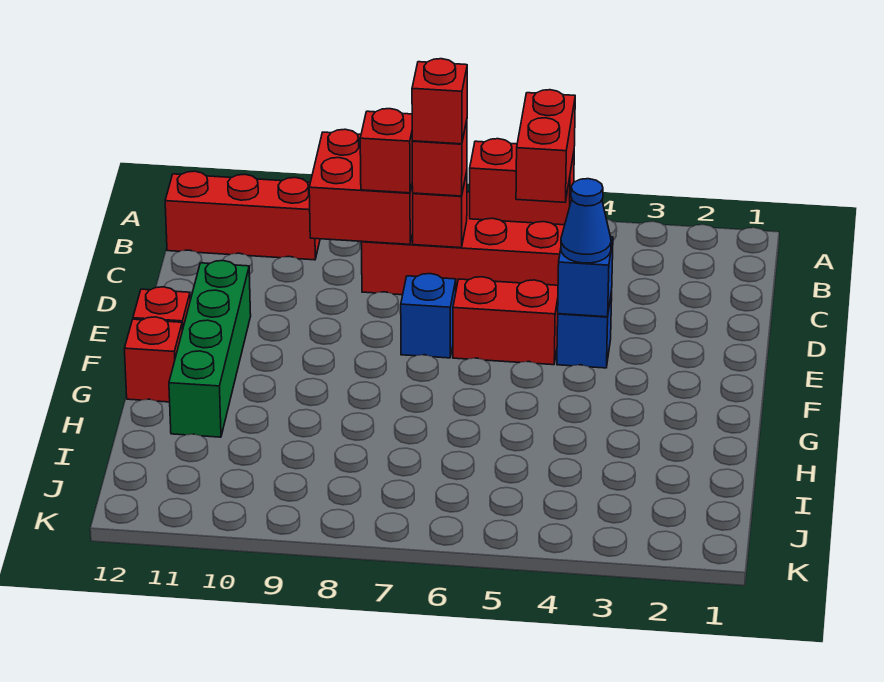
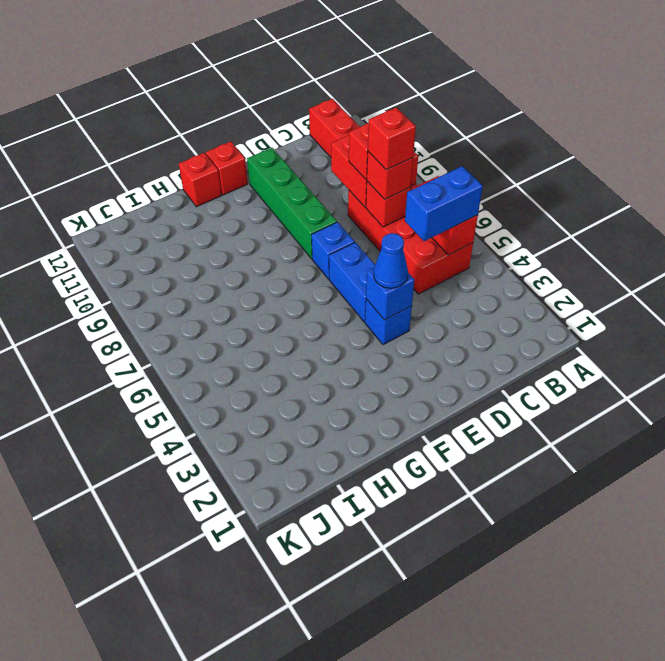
red brick B5:C5 level 3 -> blue brick B5:C5 level 3
red brick E5:E6 level 1 -> blue brick E5:E6 level 1
green brick E11:H11 level 1 -> green brick E8:E11 level 1

